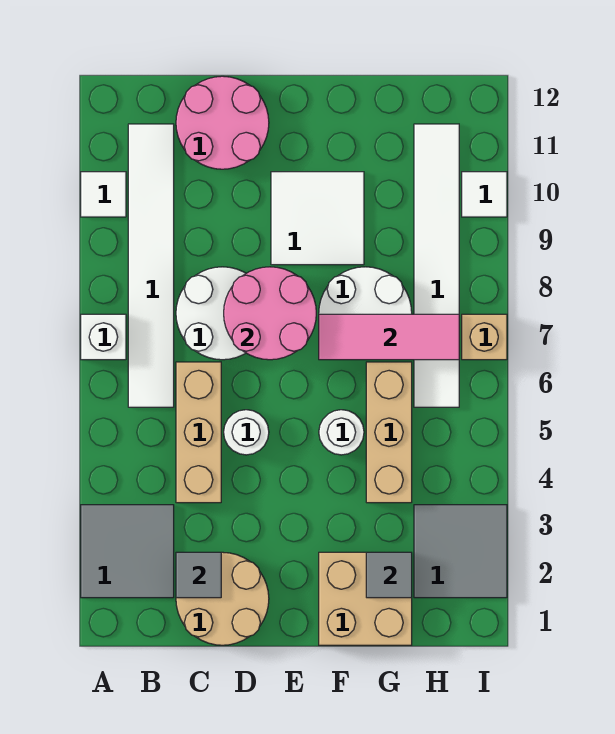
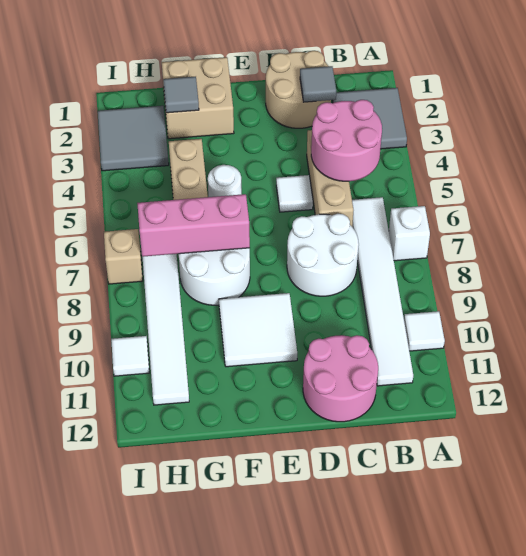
white round brick D5 level 1 -> white tile D5 level 1
pink round brick D7:E8 level 2 -> pink round brick B4:C5 level 2
pink tile F7:H7 level 2 -> pink brick F7:H7 level 2

